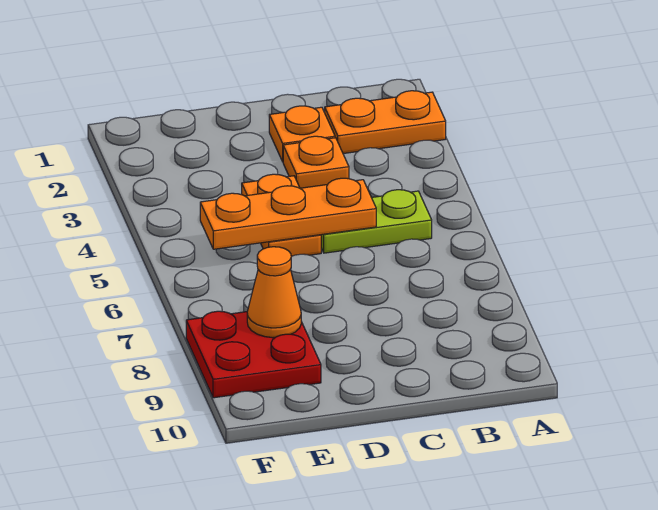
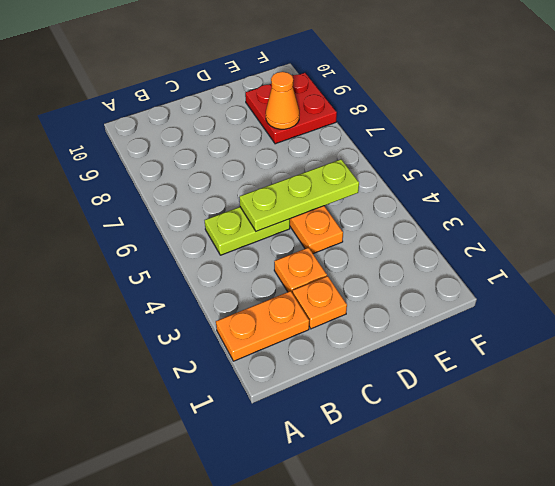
orange plate C5:E5 level 2 -> lime plate C5:E5 level 2

